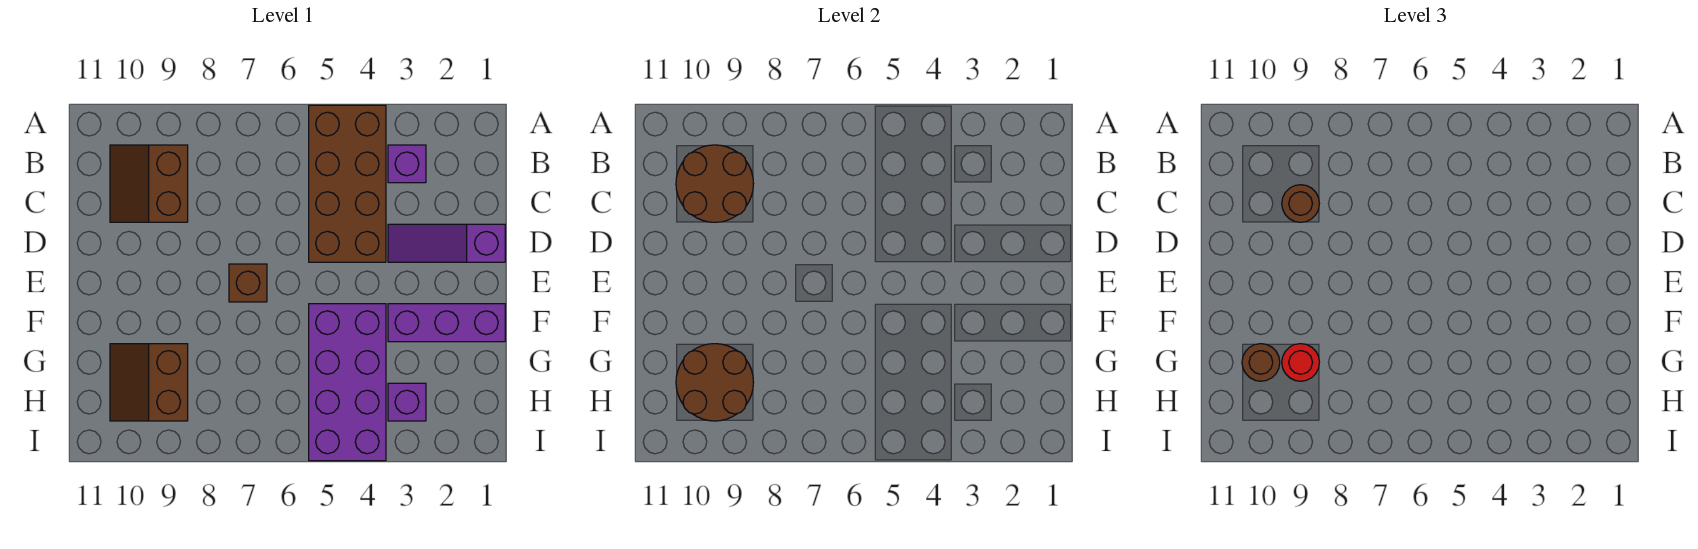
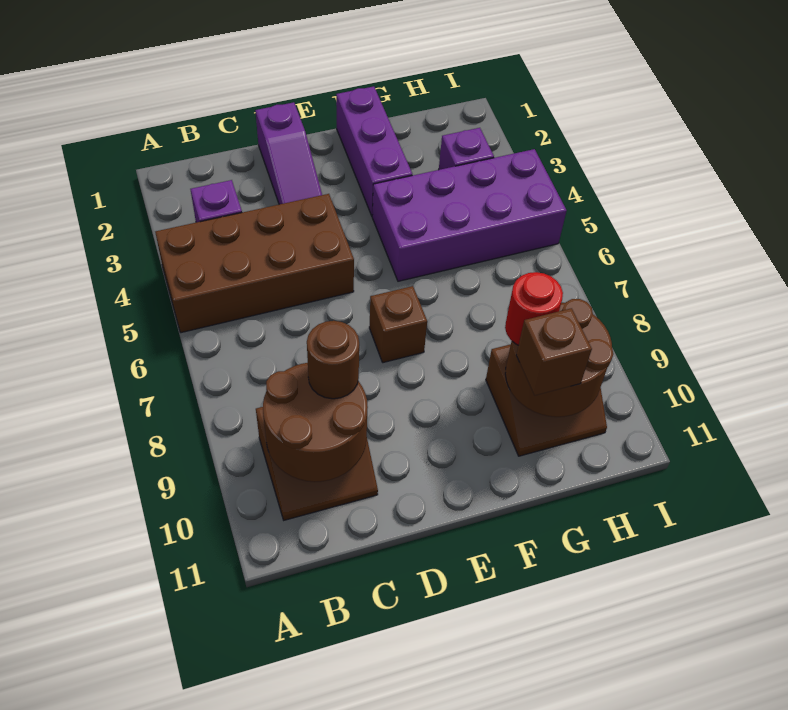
brown round brick G10 level 3 -> brown brick G10 level 3

